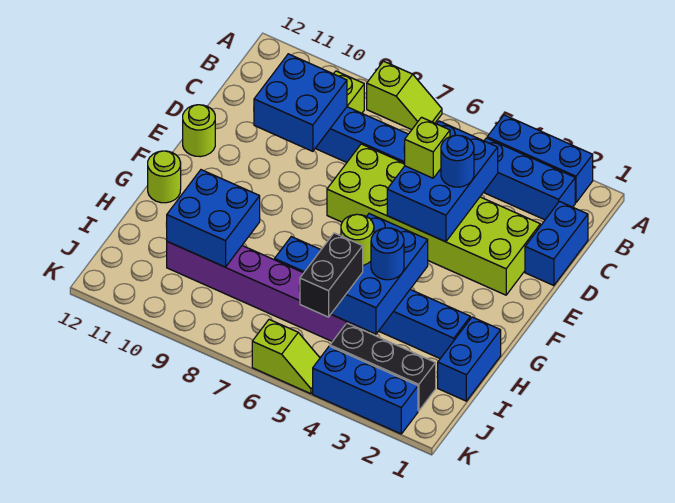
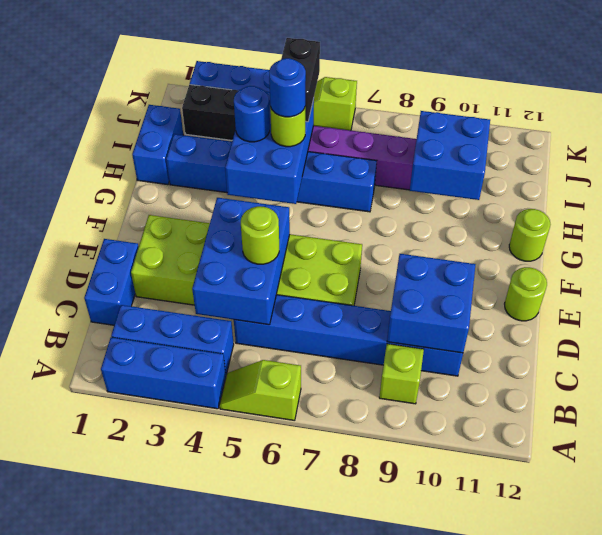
lime slope A7:A8 level 1 top 8 -> lime slope A5:A6 level 1 top 6
blue round brick D4 level 3 -> blue round brick H5 level 4
lime brick D5 level 3 -> lime round brick D5 level 3

